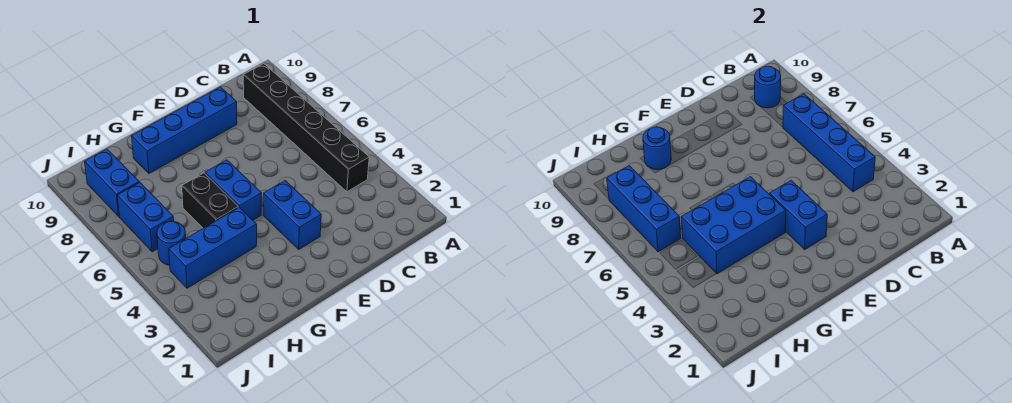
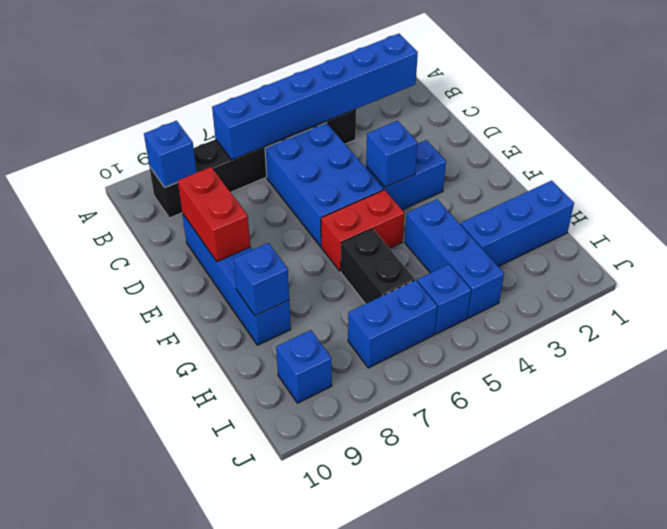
blue brick B4:B7 level 2 -> blue brick B2:B7 level 2
blue round brick B9 level 2 -> blue brick B9 level 2
none -> red brick D9:E9 level 2
blue brick E3:E4 level 2 -> blue brick E4 level 2
blue brick F4:H5 level 2 -> blue brick C5:E6 level 1
blue brick F5:F6 level 1 -> red brick F5:F6 level 1
black brick G5:G6 level 1 -> black brick G6:H6 level 1
blue round brick G9 level 2 -> blue brick G9 level 2
blue round brick I5 level 1 -> blue brick I5 level 1
blue brick I6:I8 level 2 -> blue brick H1:H3 level 1
blue brick I8:I9 level 1 -> blue brick I9 level 1

